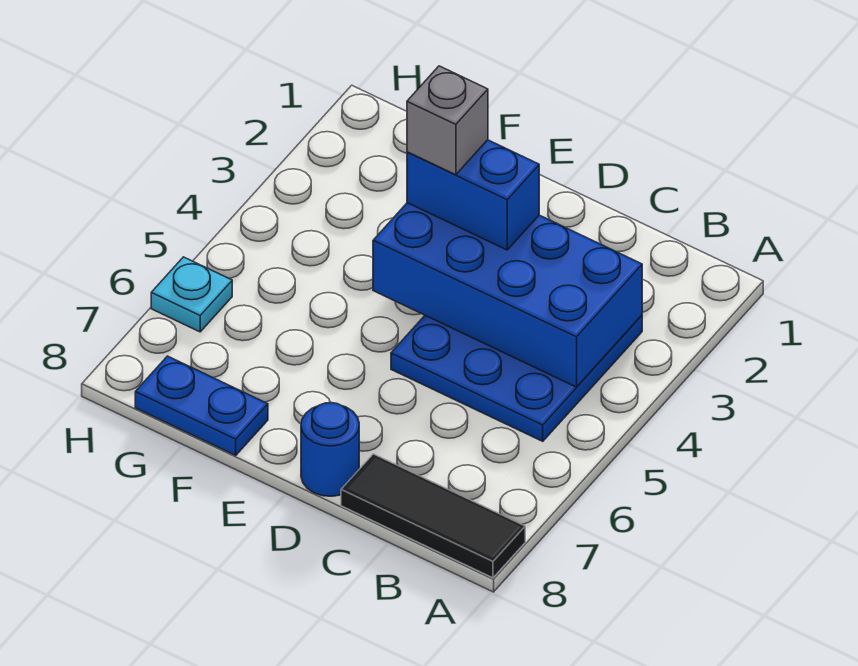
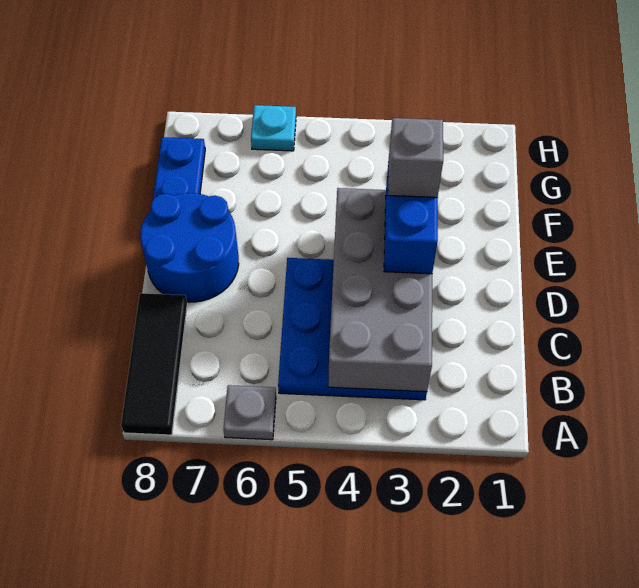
none -> grey plate A6 level 1
blue brick B3:E4 level 2 -> grey brick B3:E4 level 2
blue round brick D8 level 1 -> blue round brick D7:E8 level 1

